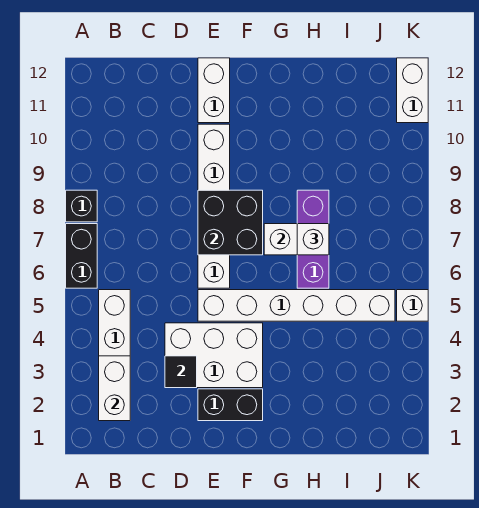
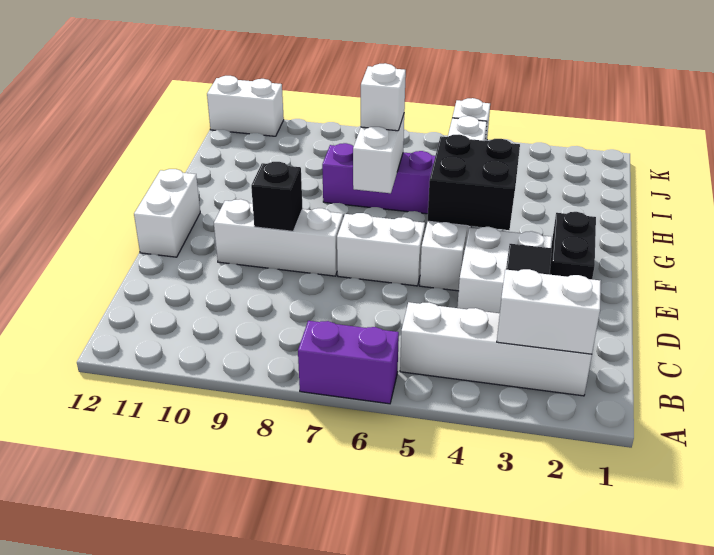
black brick A6:A7 level 1 -> purple brick A6:A7 level 1
black brick A8 level 1 -> black brick E9 level 2
white brick D3:F4 level 1 -> white brick D3:E4 level 1
black brick E7:F8 level 2 -> black brick F4:G5 level 2
white brick E11:E12 level 1 -> white brick E12:F12 level 1

